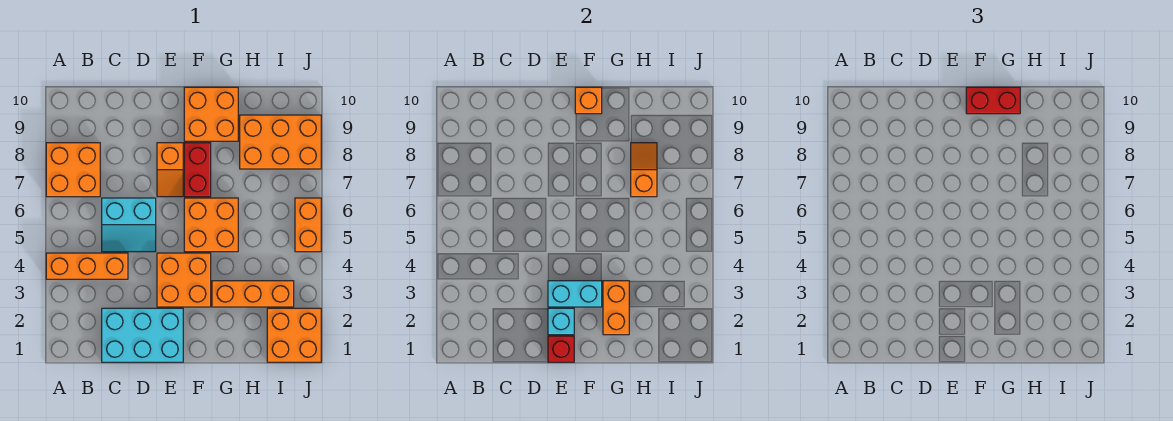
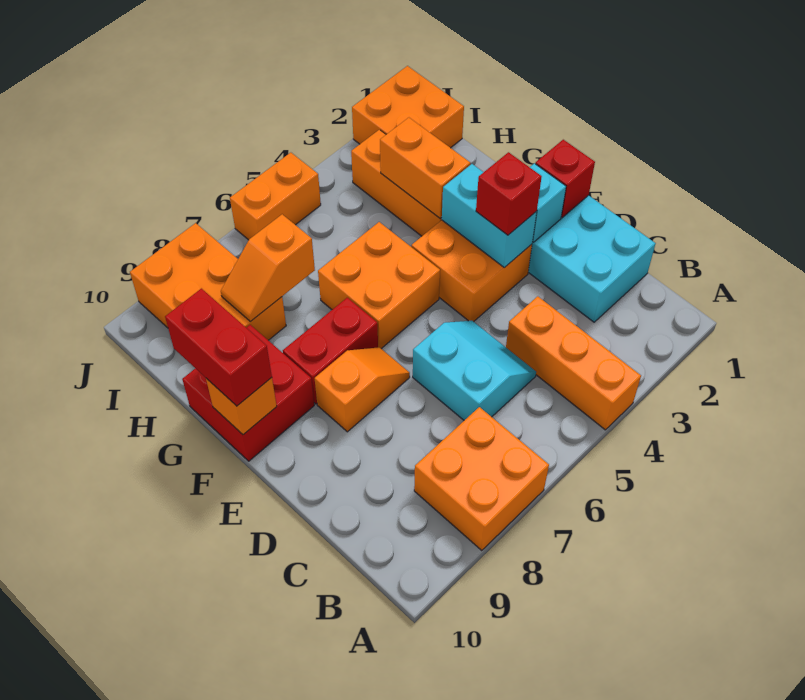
none -> red brick E3 level 3
orange brick F9:G10 level 1 -> red brick F9:G10 level 1
orange brick G2:G3 level 2 -> orange brick G3:H3 level 2

